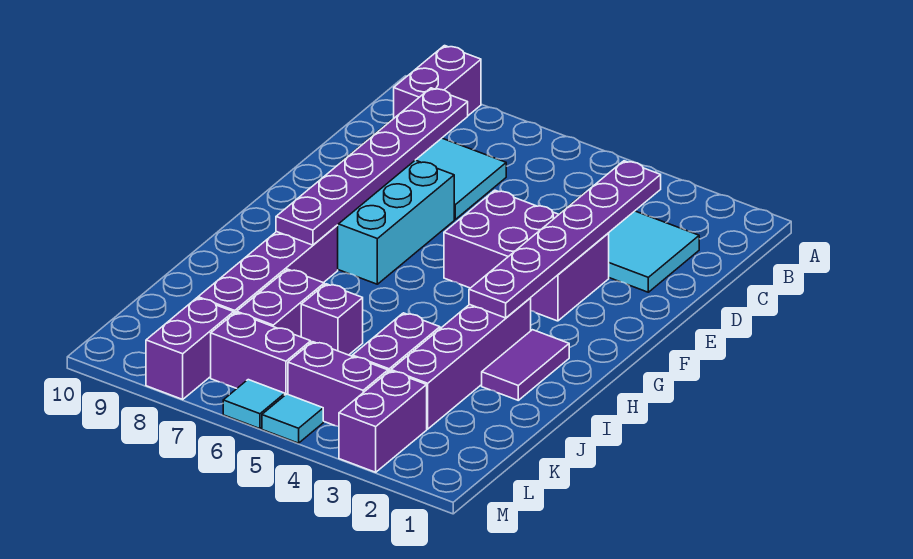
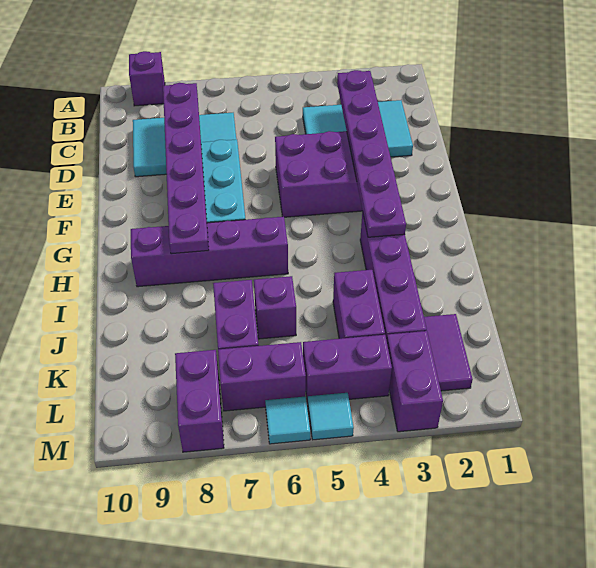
purple brick A9:B9 level 1 -> purple brick A9 level 1
purple tile H2:I2 level 1 -> purple tile K2:L2 level 1
purple brick H8:K8 level 1 -> purple brick H6:H9 level 1

